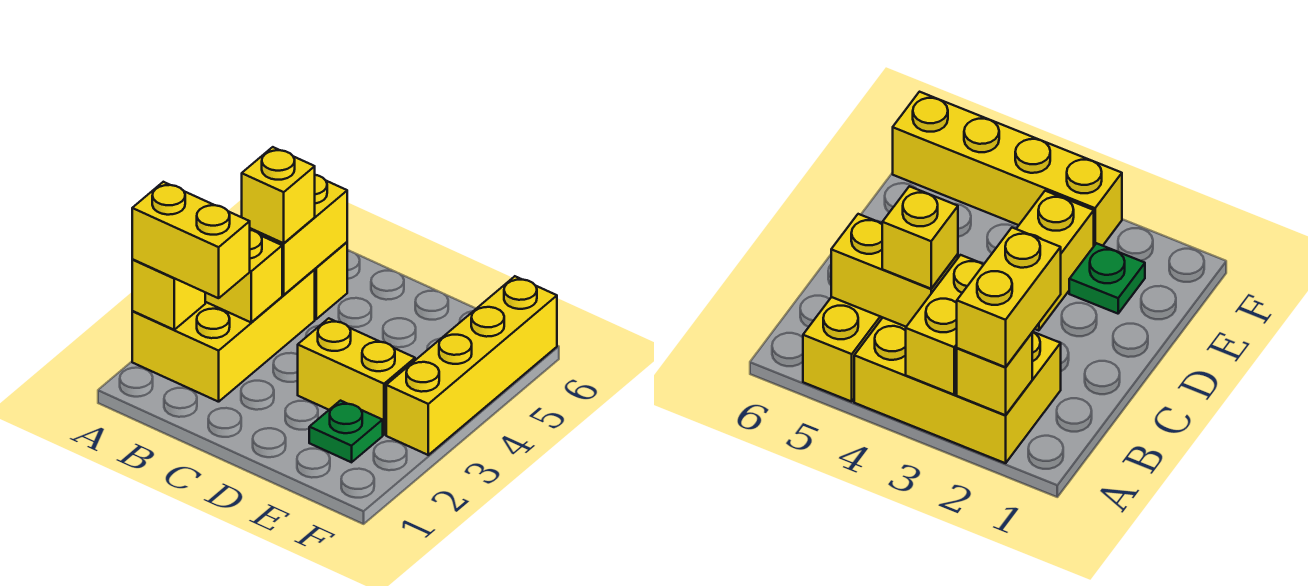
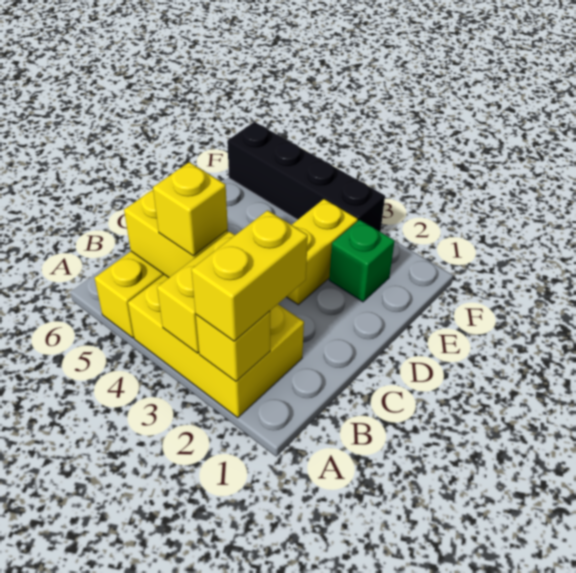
green plate E2 level 1 -> green brick E2 level 1
yellow brick F3:F6 level 1 -> black brick F3:F6 level 1

